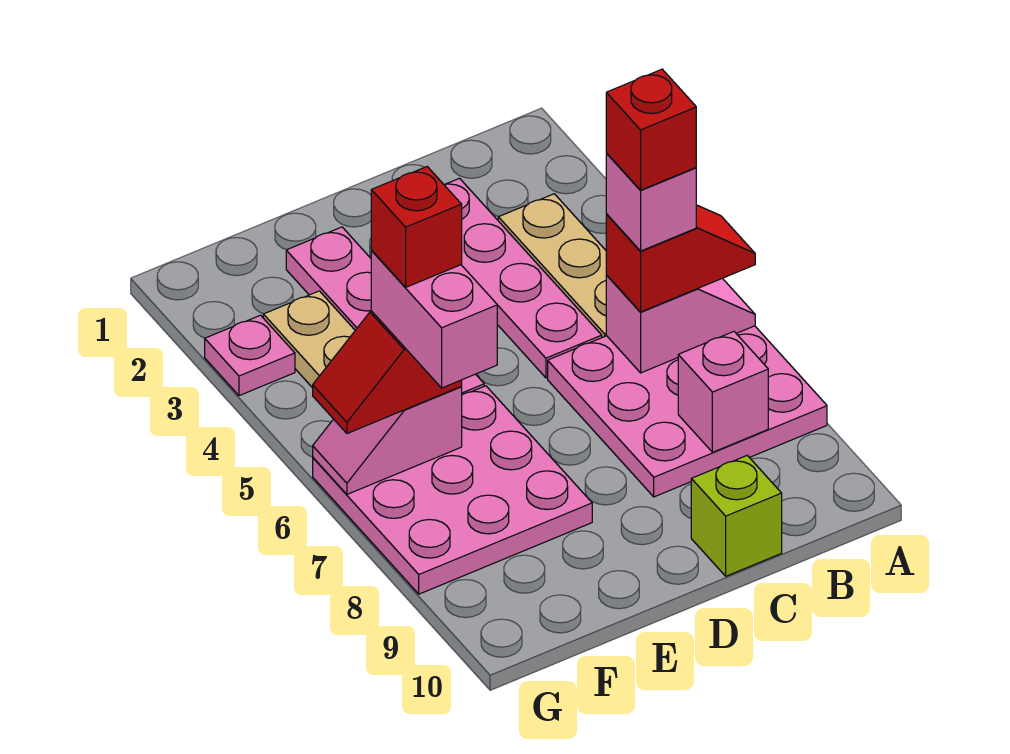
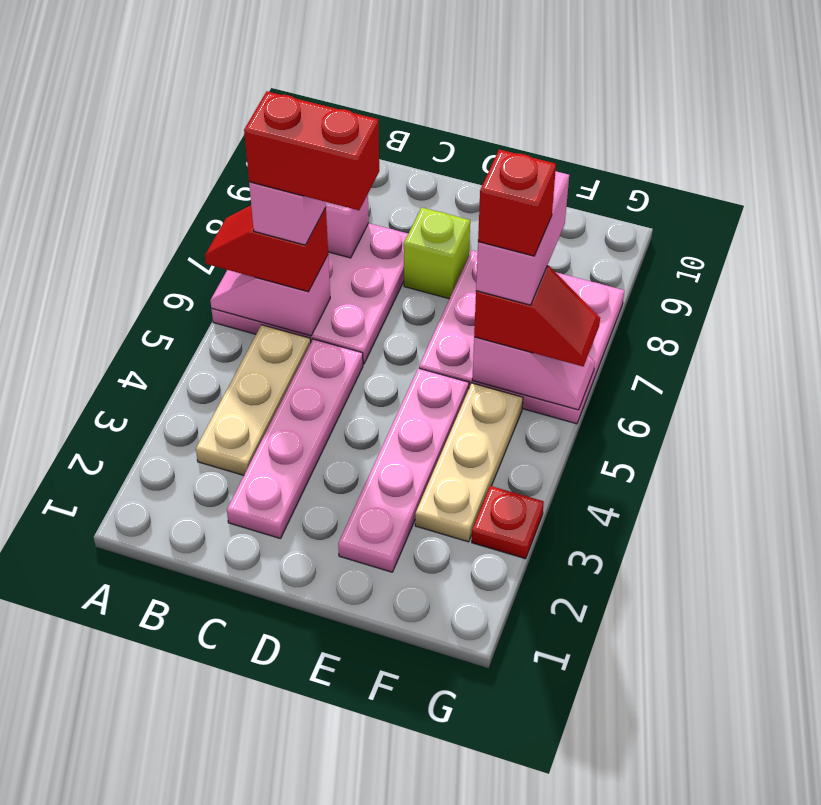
red brick B6 level 5 -> red brick B6:C6 level 5
lime brick C10 level 1 -> lime brick D8 level 1
pink plate G3 level 1 -> red plate G3 level 1

